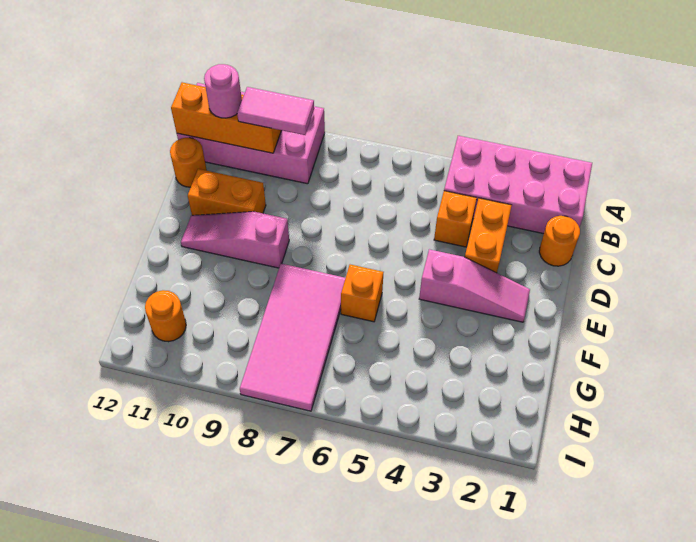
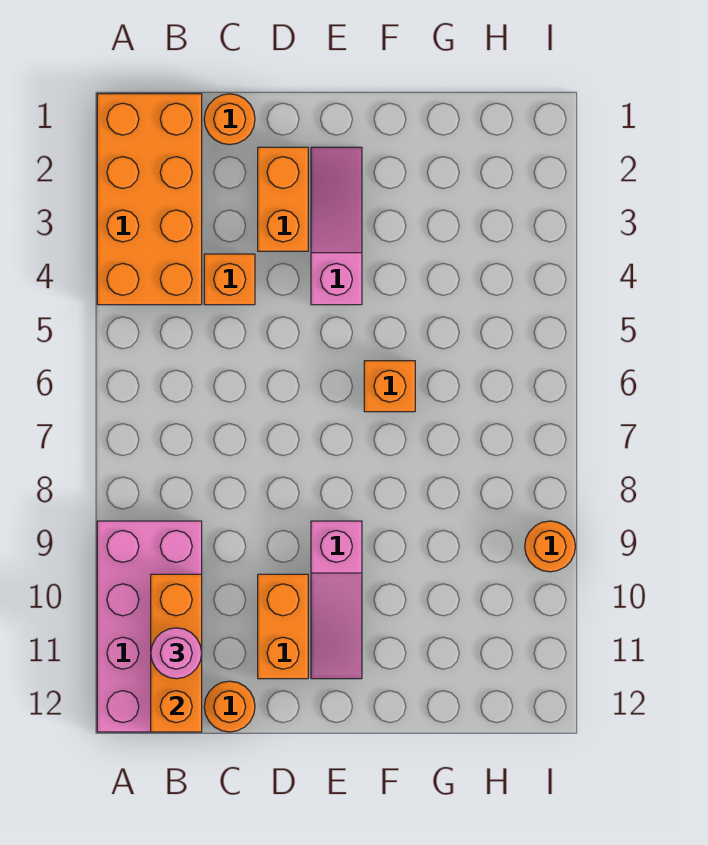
pink brick A1:B4 level 1 -> orange brick A1:B4 level 1
pink tile B9:B10 level 3 -> none
orange brick C3:D3 level 1 -> orange brick D2:D3 level 1
pink tile F7:I8 level 1 -> none
orange round brick H11 level 1 -> orange round brick I9 level 1

